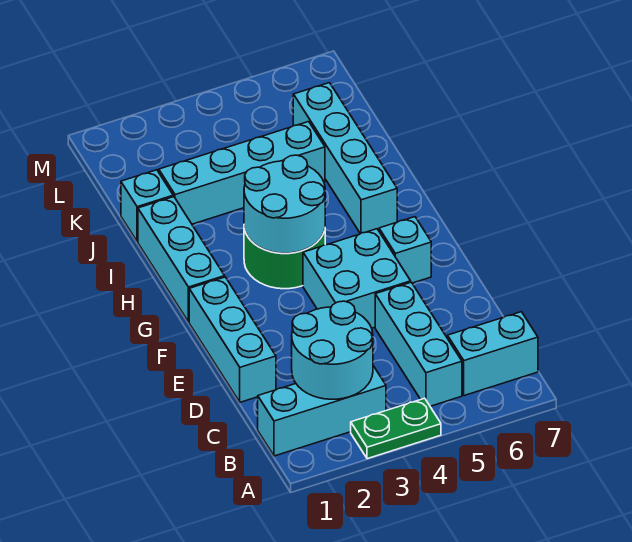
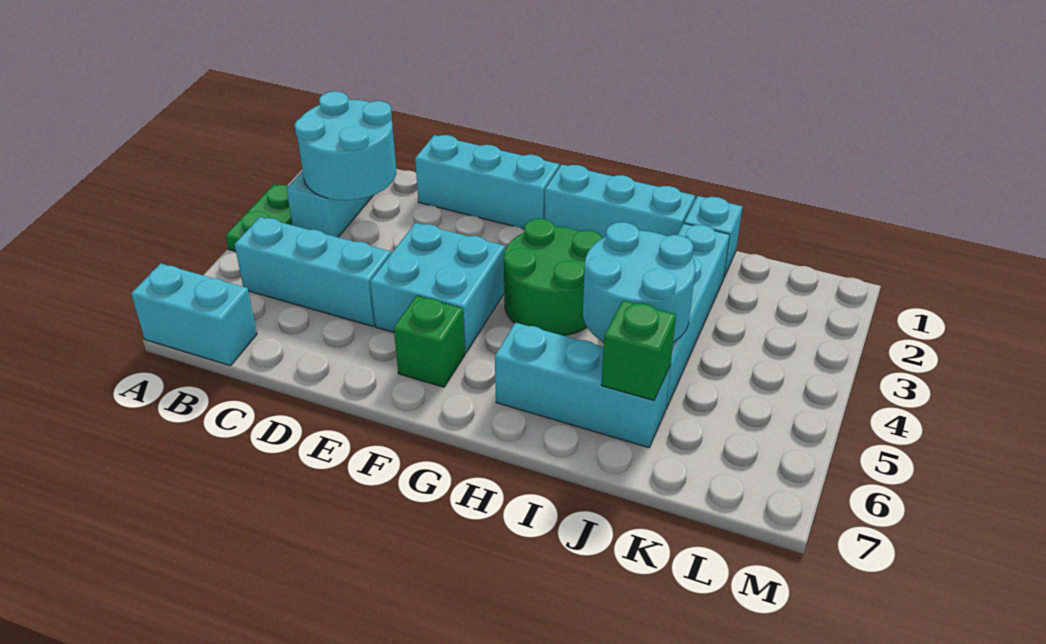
cyan brick B6:B7 level 1 -> cyan brick A7:B7 level 1
cyan brick F6 level 1 -> green brick F6 level 1
cyan round brick G3:H4 level 2 -> cyan round brick I4:J5 level 2
cyan brick H6:K6 level 1 -> cyan brick H6:J6 level 1
none -> green brick J6 level 2

